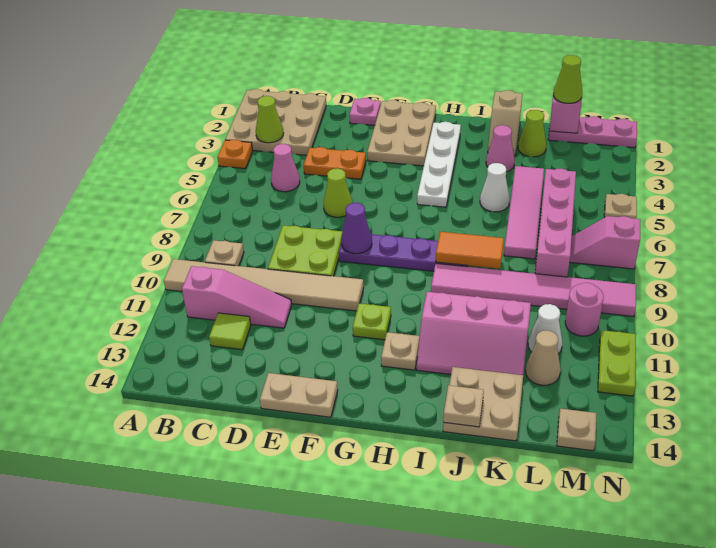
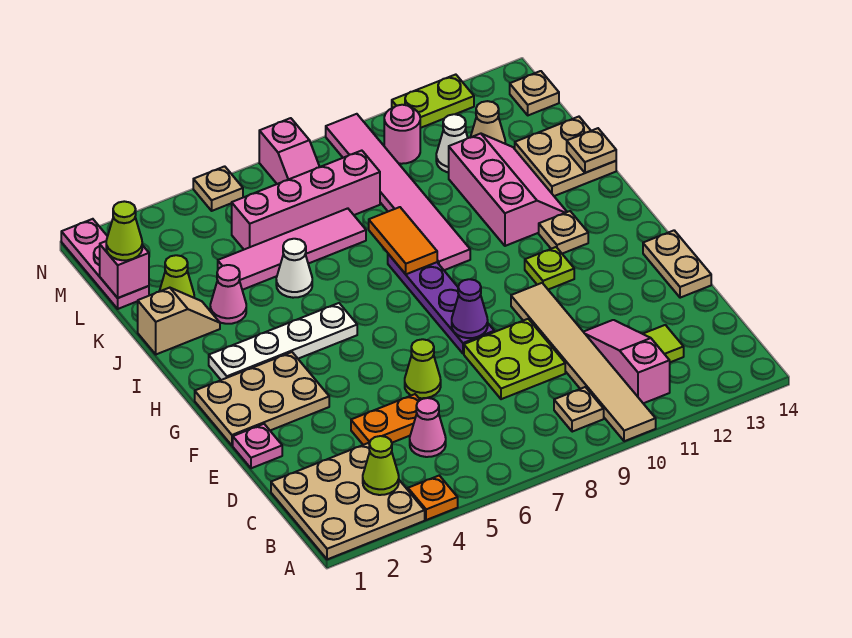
orange plate D4:E4 level 1 -> orange plate D4:D5 level 1

